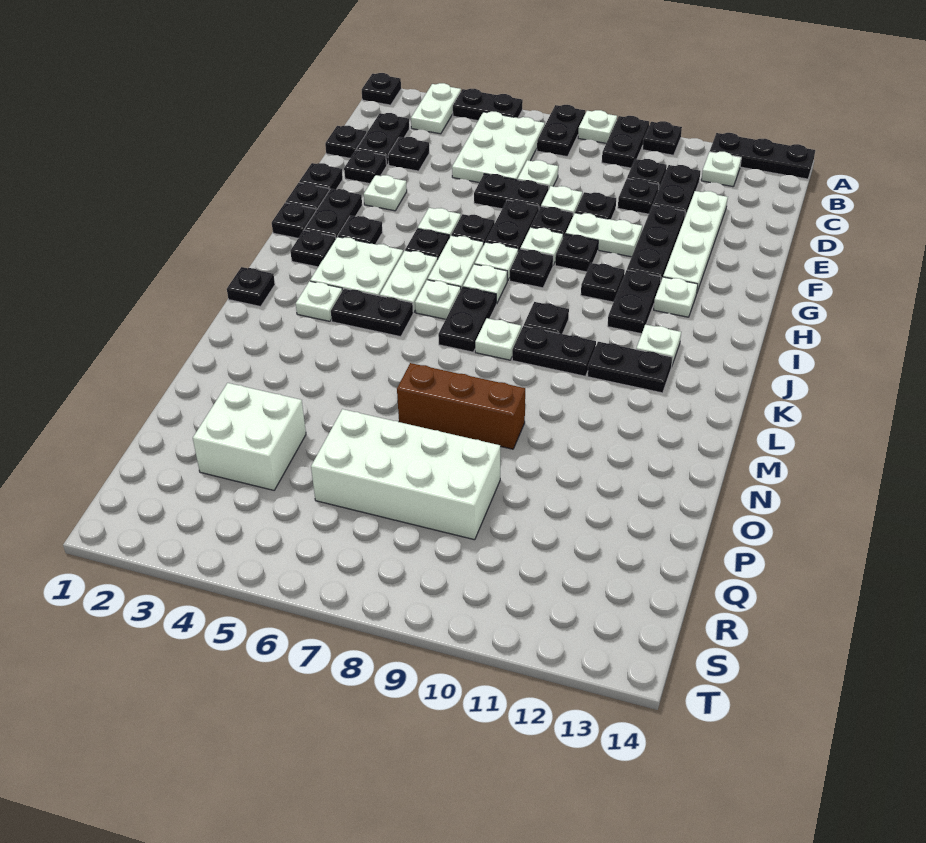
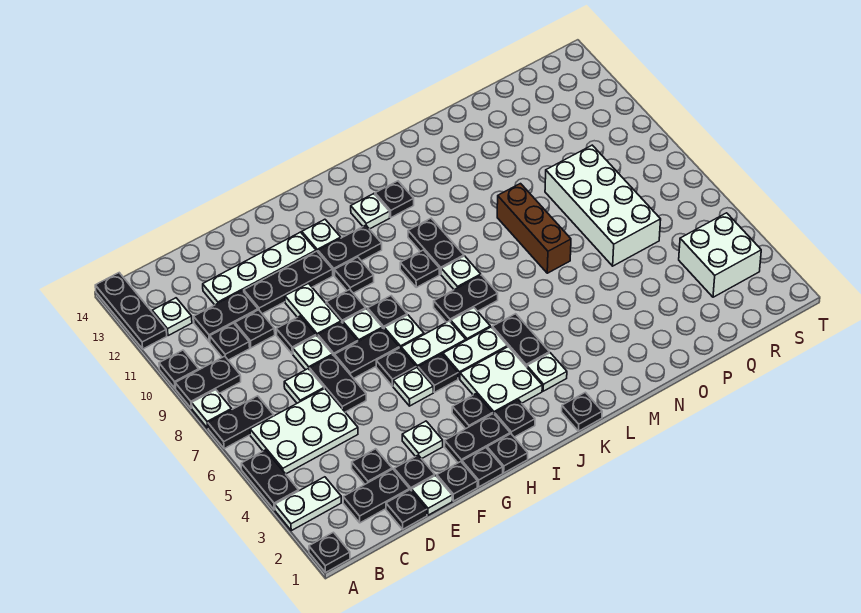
white plate I7 level 1 -> white plate E1 level 1
black plate K11:K12 level 1 -> black plate K12 level 1
white brick P3:Q4 level 1 -> white brick R3:S4 level 1

